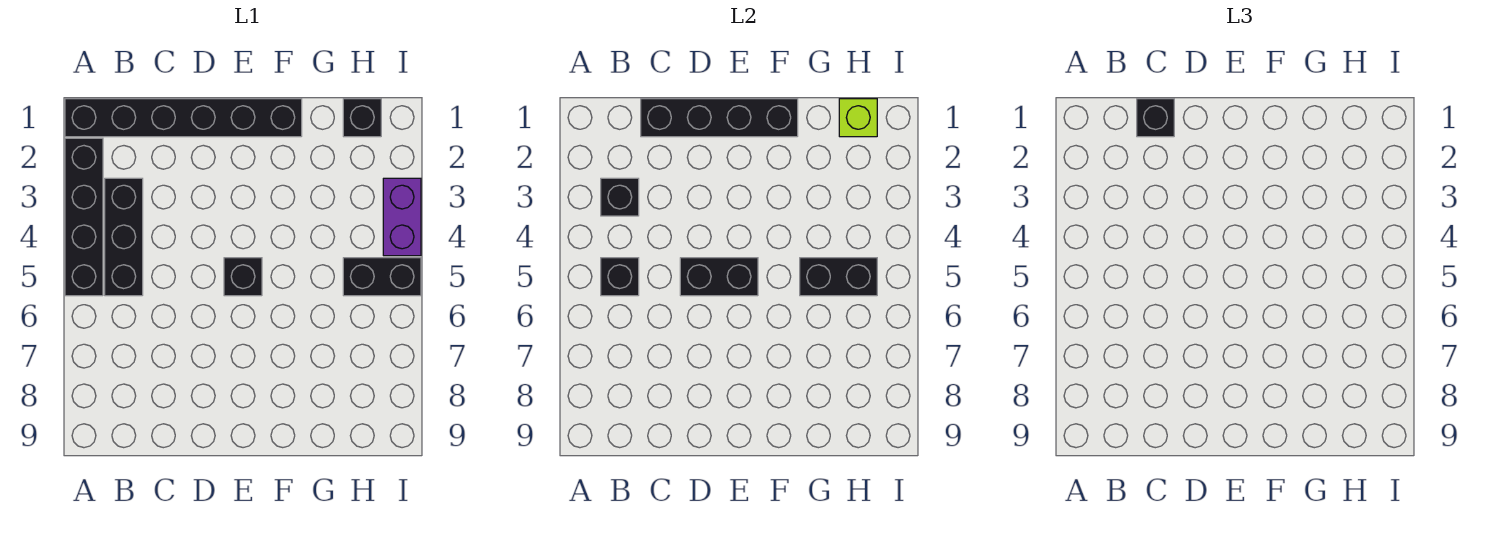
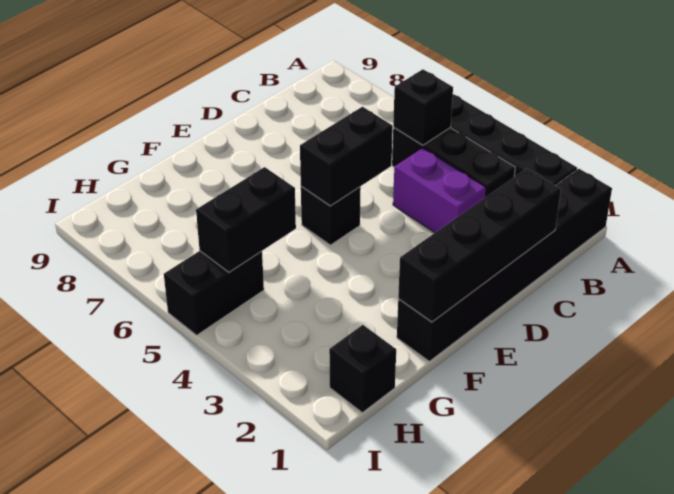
black brick B3 level 2 -> none
black brick C1 level 3 -> none
lime brick H1 level 2 -> none
purple brick I3:I4 level 1 -> purple brick C3:C4 level 1

